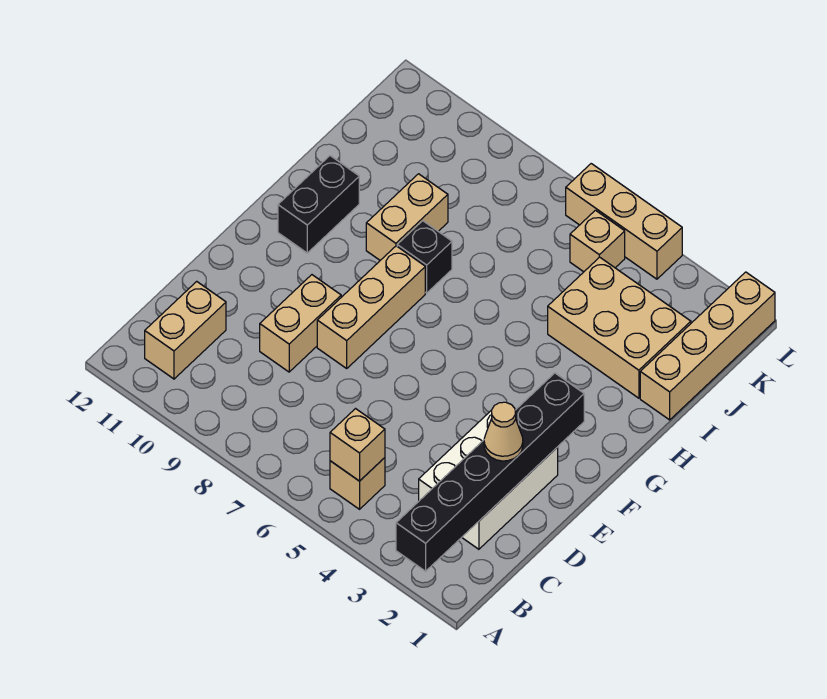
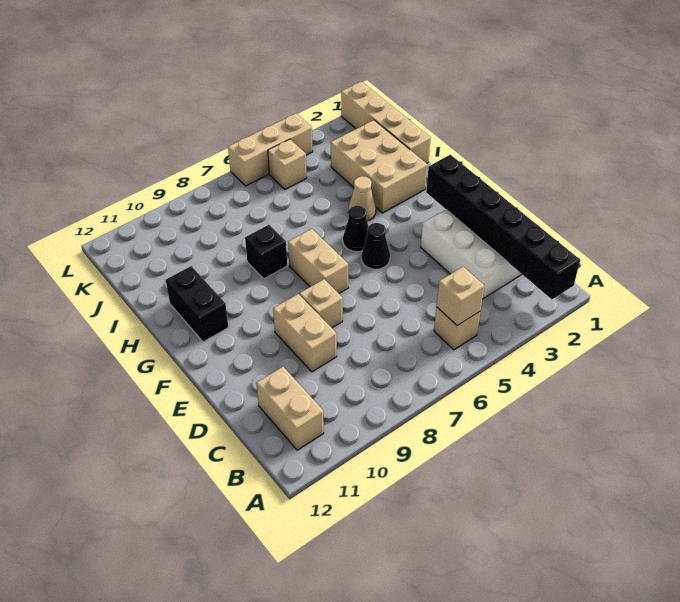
tan cone D2 level 3 -> tan cone H4 level 1
tan brick E8:G8 level 1 -> tan brick E8 level 1
none -> black cone F5 level 1
none -> black cone G5 level 1
tan brick H9:I9 level 1 -> tan brick F7:G7 level 1
tan brick I2:J4 level 1 -> tan brick H2:J3 level 1

